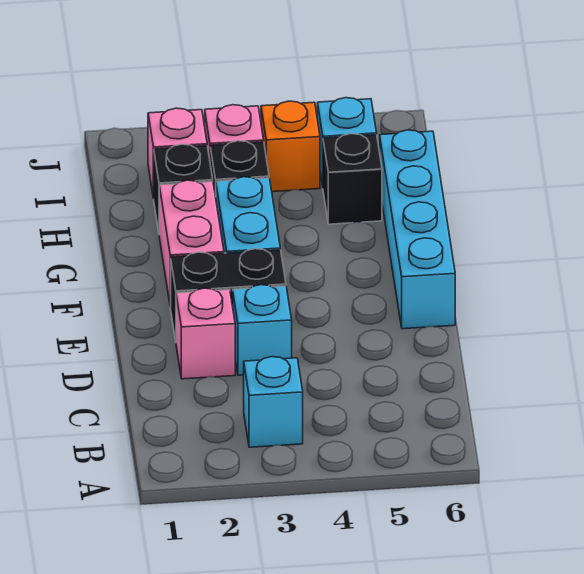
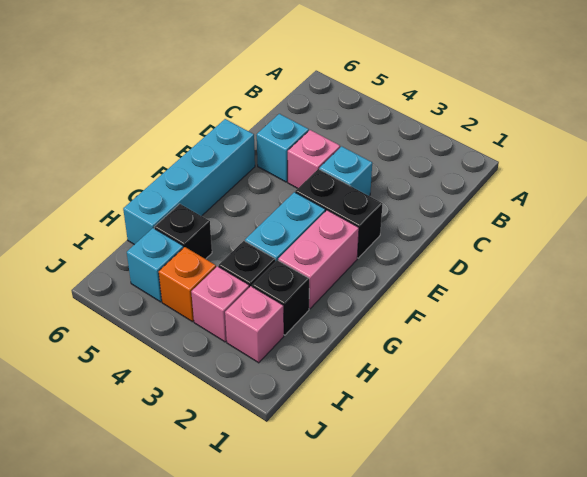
cyan brick B3 level 1 -> cyan brick D5 level 1
pink brick D2 level 1 -> pink brick D4 level 1

